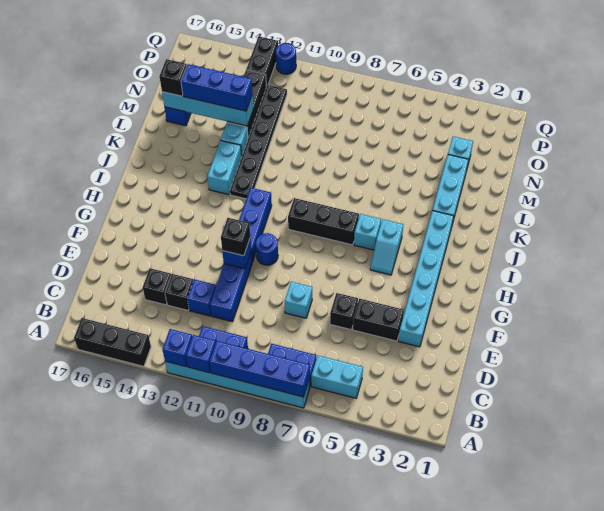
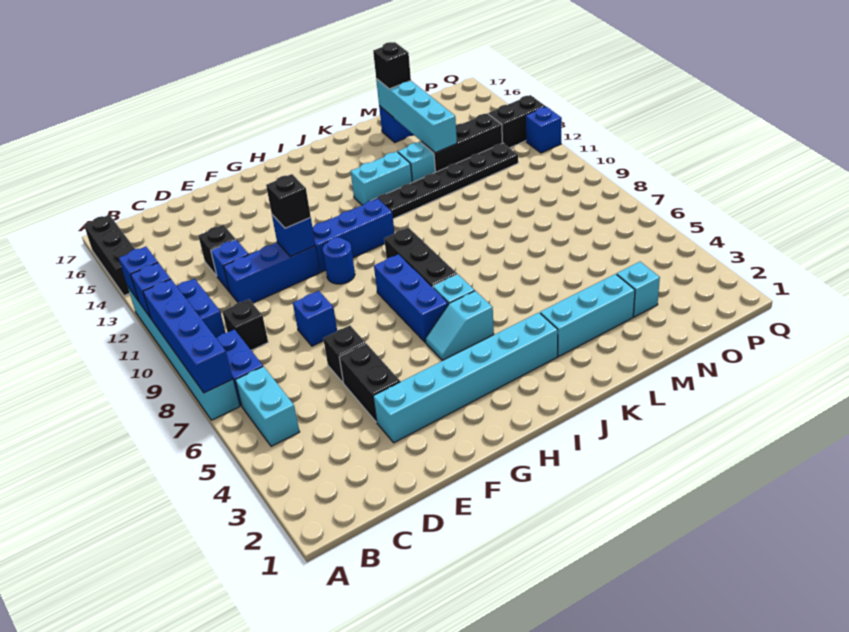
black brick D14 level 1 -> black brick C9 level 1
cyan brick E8 level 1 -> blue brick E8 level 1
blue brick M13:M15 level 3 -> blue brick H6:H8 level 1
blue round brick Q12 level 1 -> blue brick Q12 level 1

